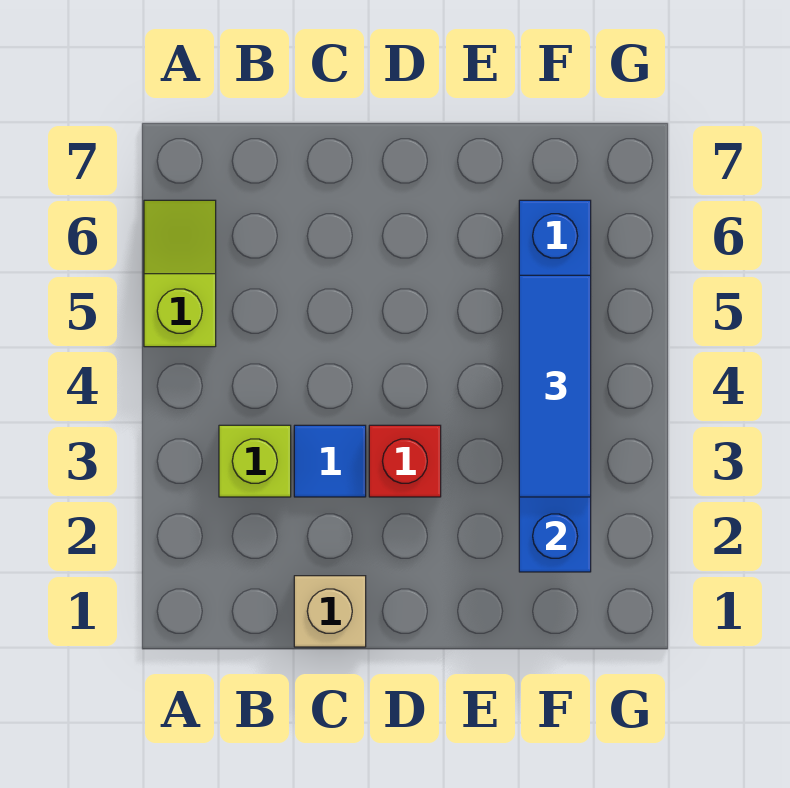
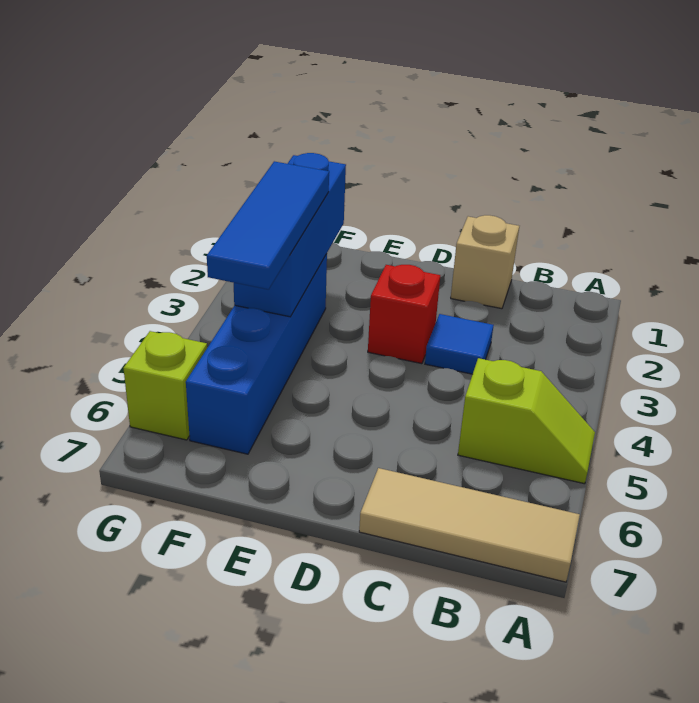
lime slope A5:A6 level 1 top 5 -> lime slope A5:B5 level 1 top B
none -> tan tile A7:C7 level 1
lime brick B3 level 1 -> lime brick G6 level 1

